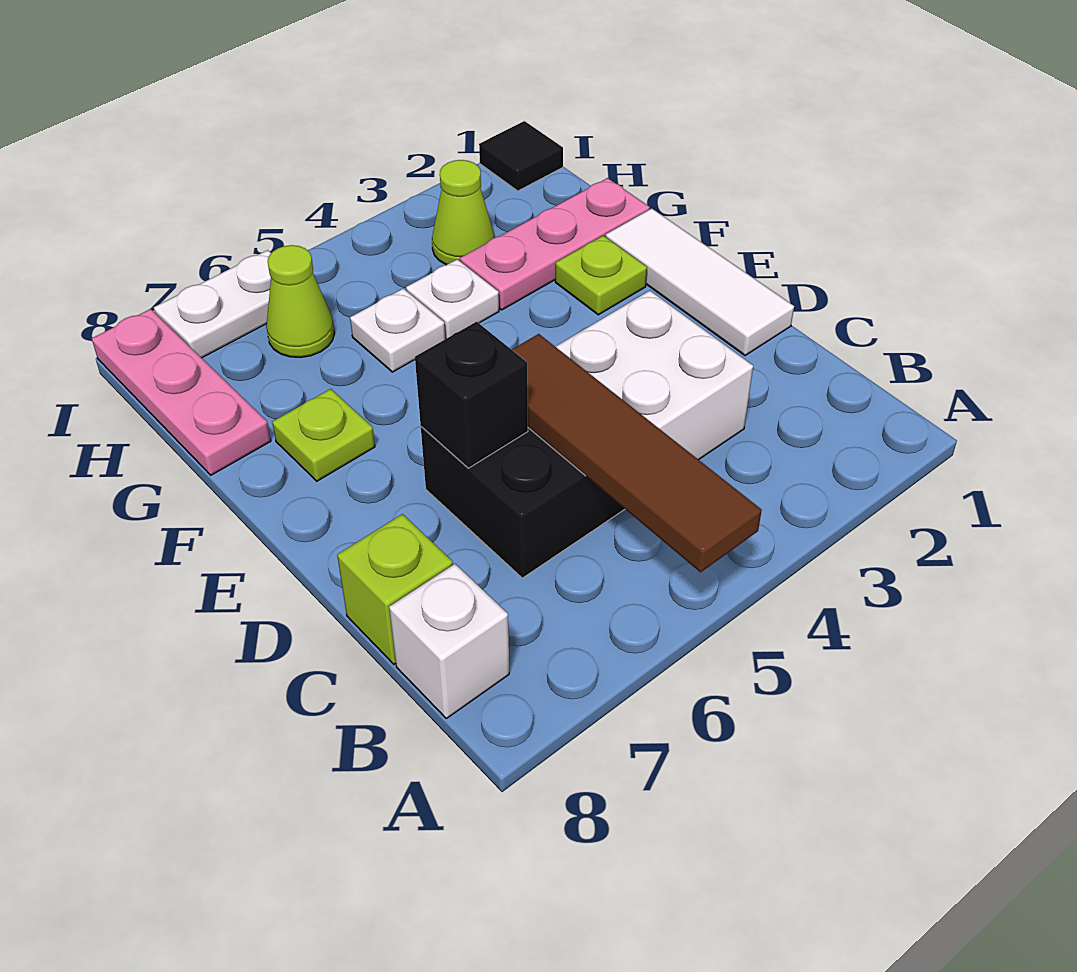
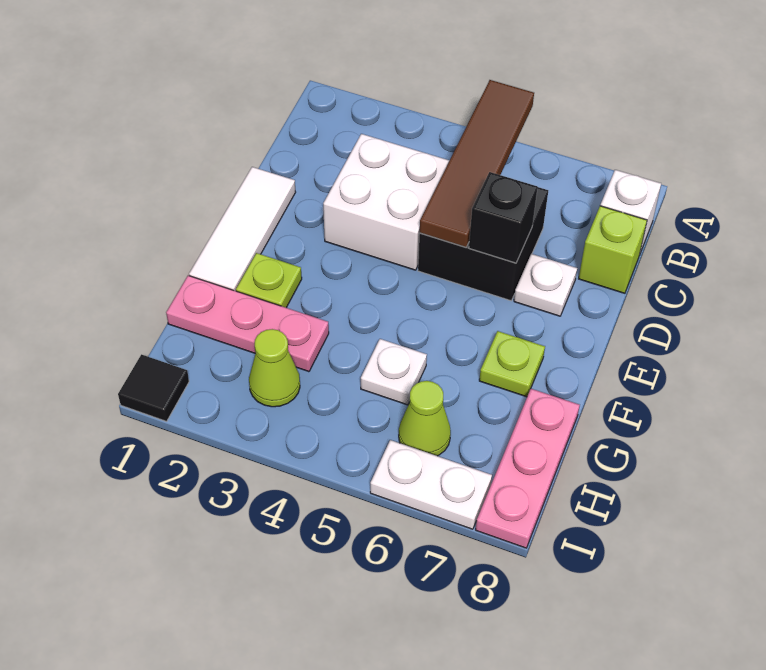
white plate G4 level 1 -> white plate D7 level 1

